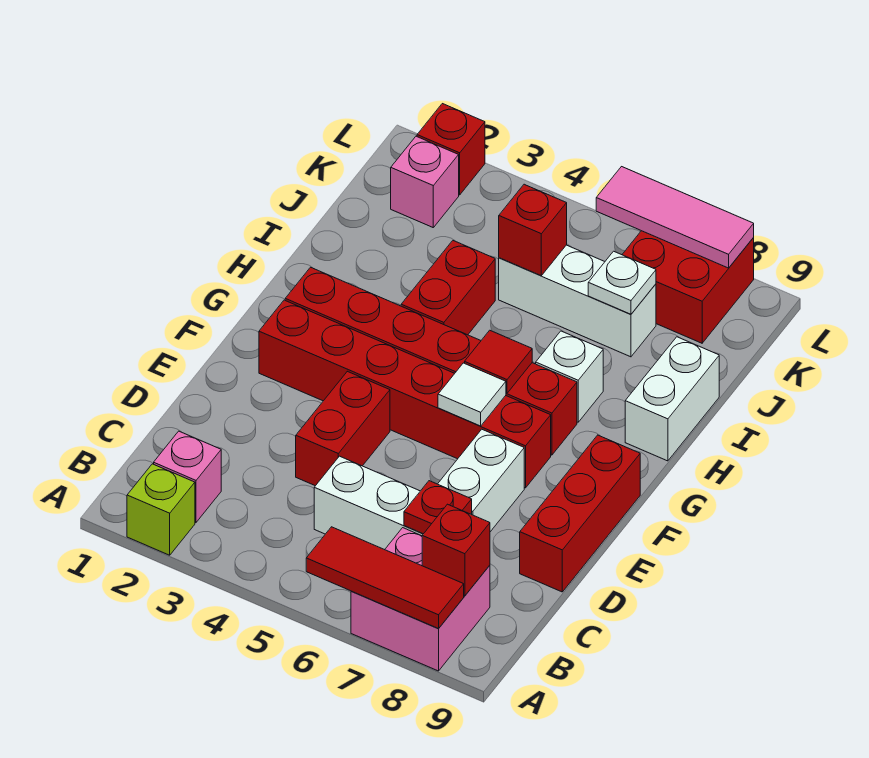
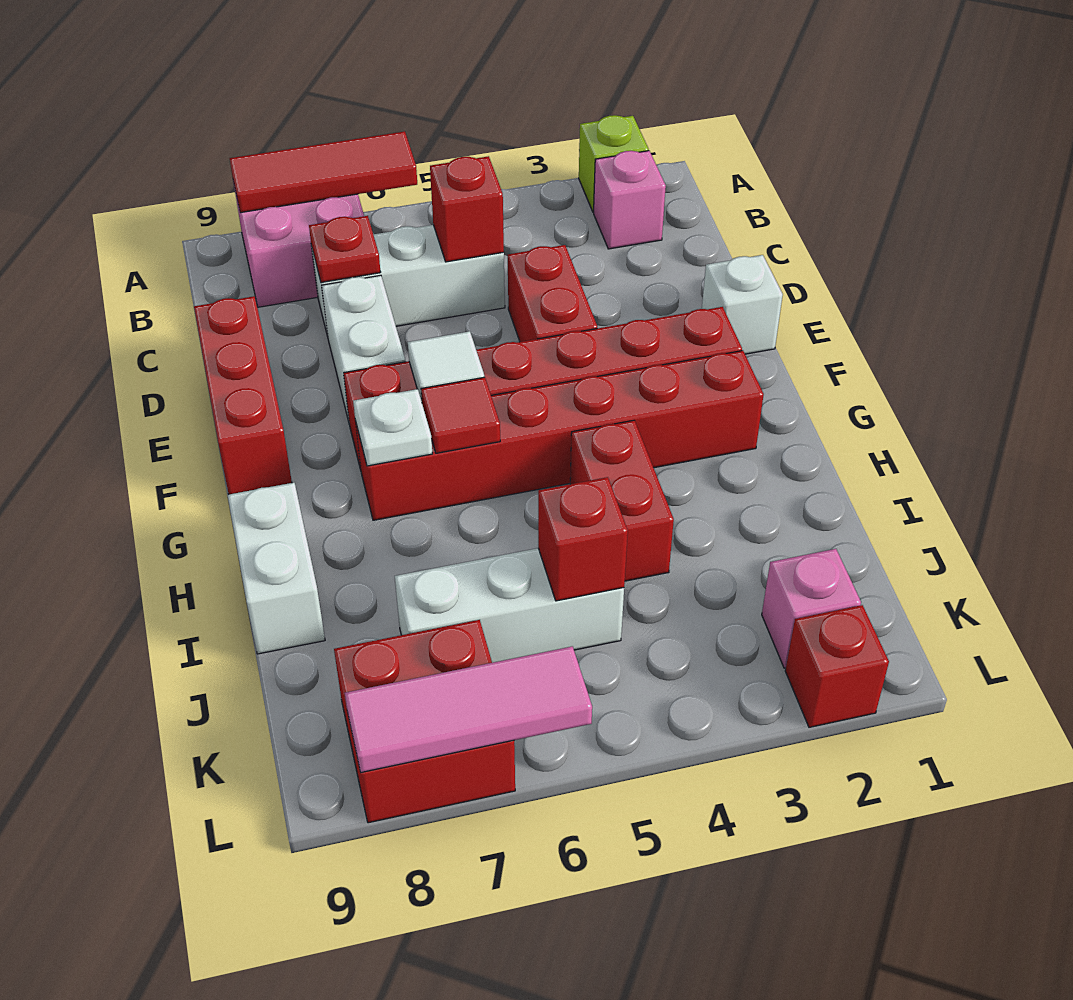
red brick B8 level 2 -> red brick C5 level 2
white brick H7 level 1 -> white brick E1 level 1
white plate J7 level 2 -> white plate G7 level 2

